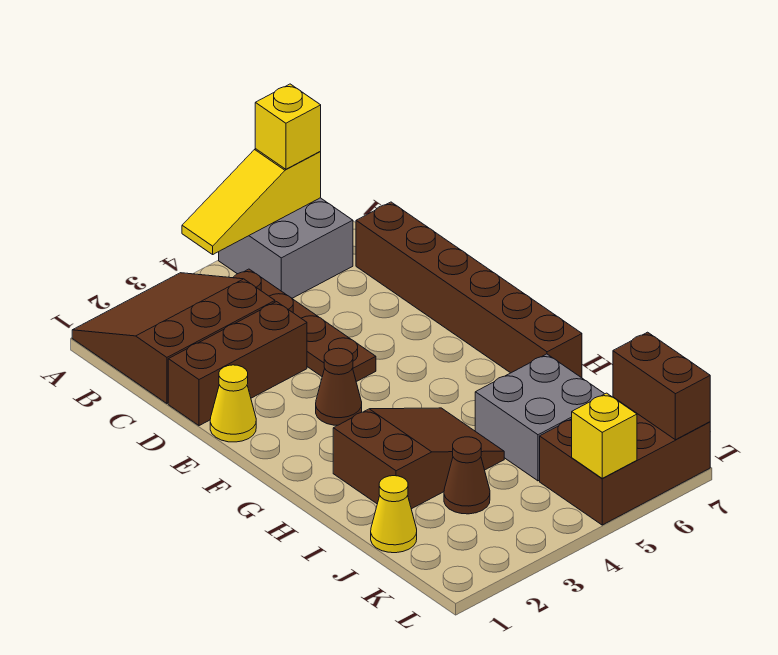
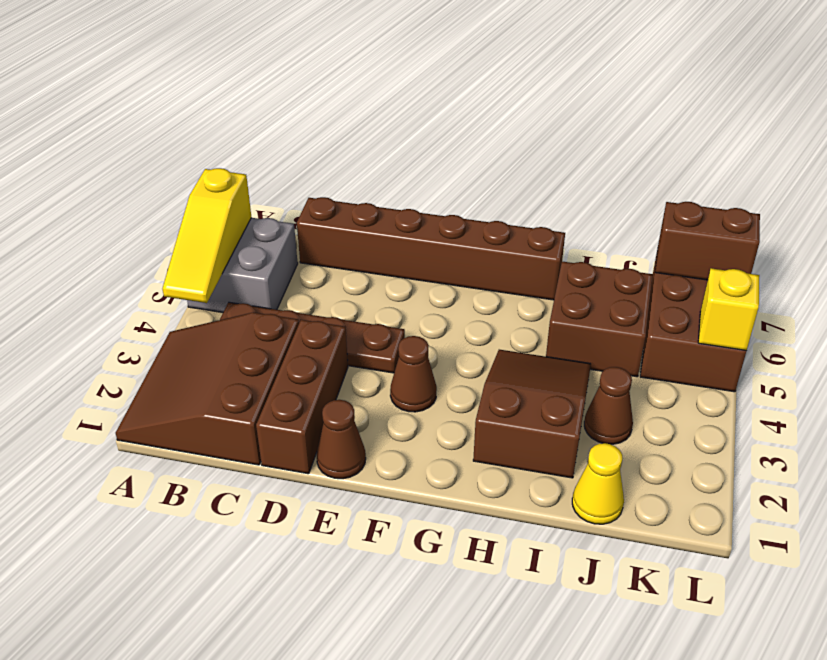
yellow brick A6 level 3 -> none
yellow cone E1 level 1 -> brown cone E1 level 1
grey brick I5:J6 level 1 -> brown brick I5:J6 level 1

